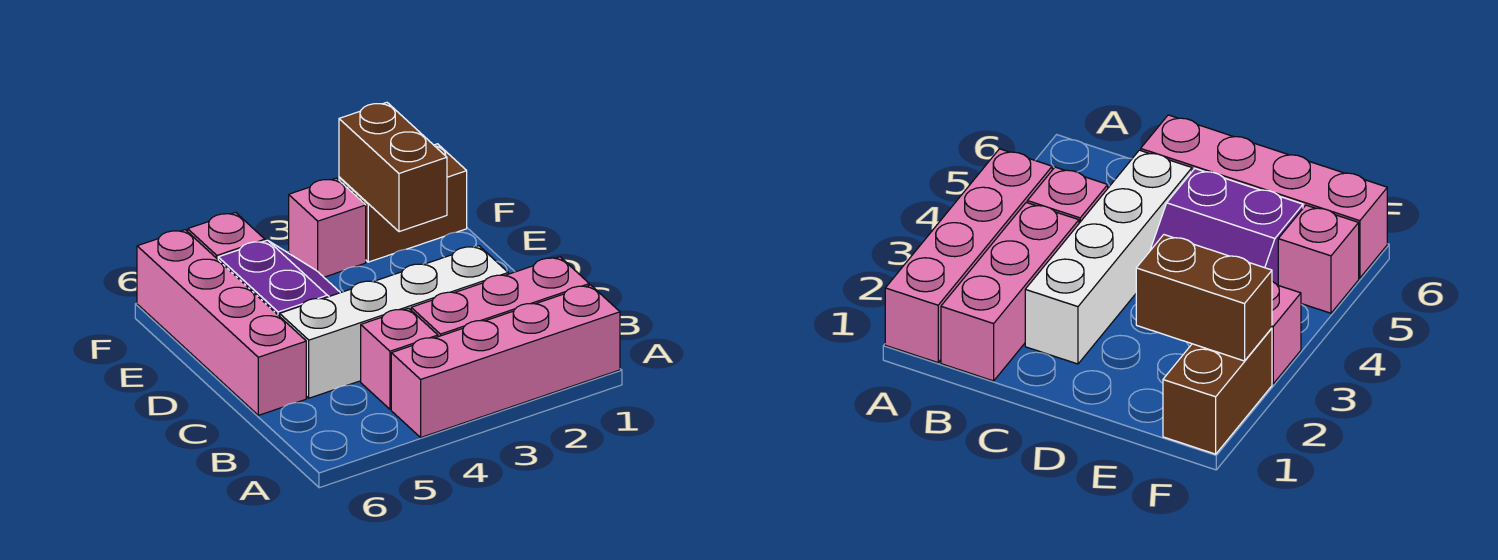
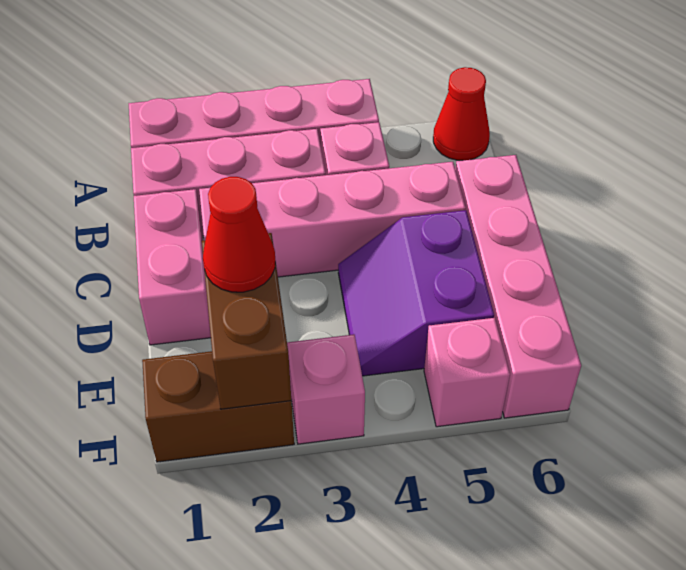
none -> red cone A6 level 1
none -> pink brick C1:D1 level 1
white brick C2:C5 level 1 -> pink brick C2:C5 level 1
none -> red cone E2 level 3

